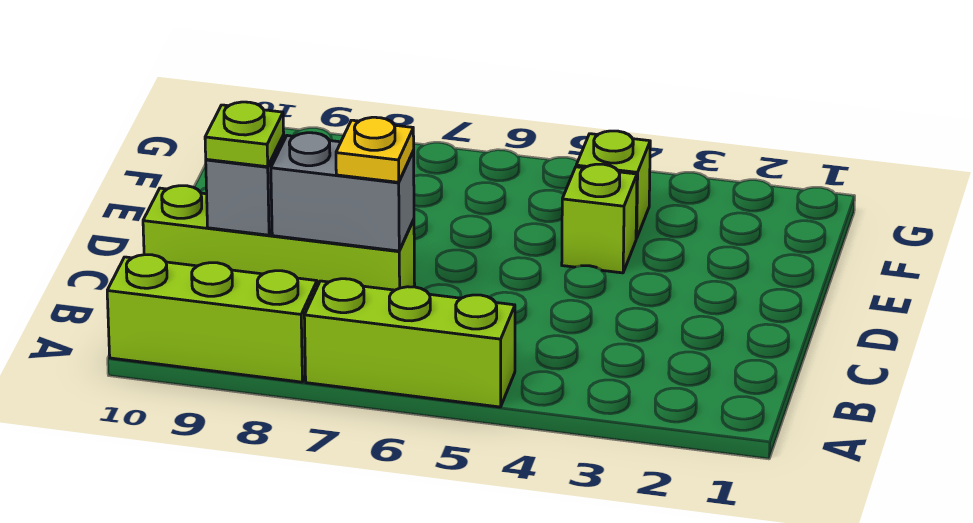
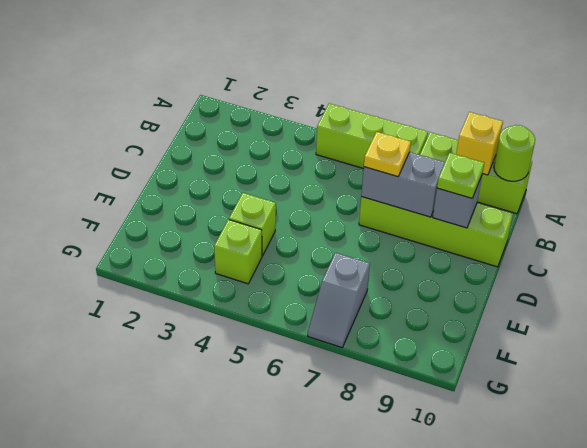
none -> yellow brick A9 level 2
none -> lime round brick A10 level 2
none -> grey slope F7:G7 level 1 top F

